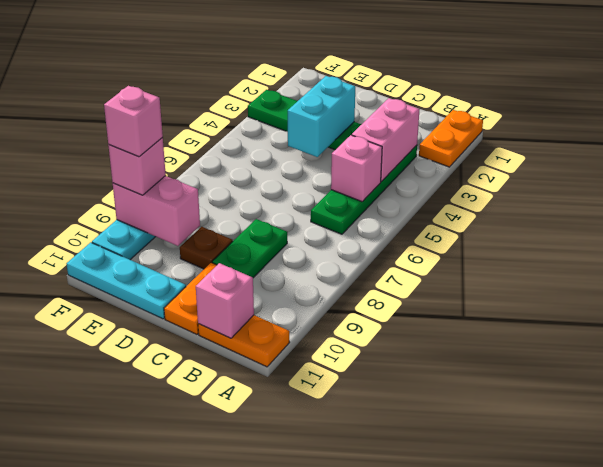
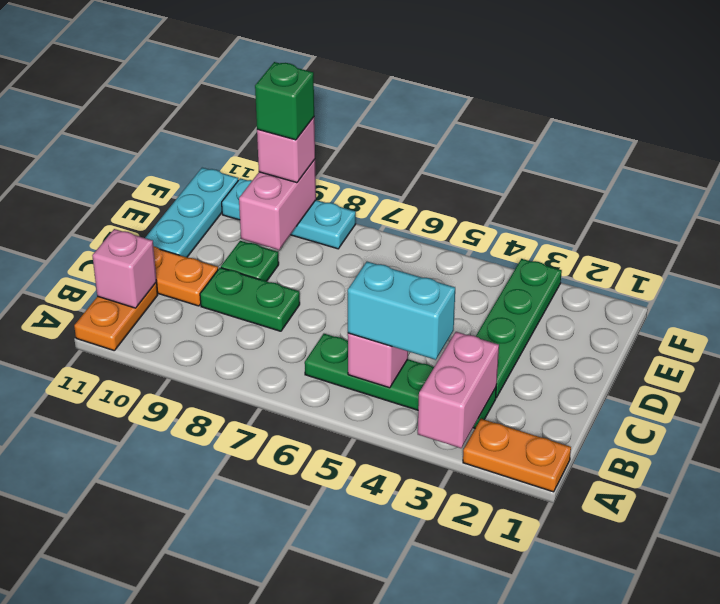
pink brick B3:B4 level 2 -> pink brick A3:B3 level 2
cyan brick D3:D4 level 2 -> cyan brick B4:B5 level 3
brown plate D9 level 1 -> green plate D9 level 1
pink brick F9 level 4 -> green brick F9 level 4

